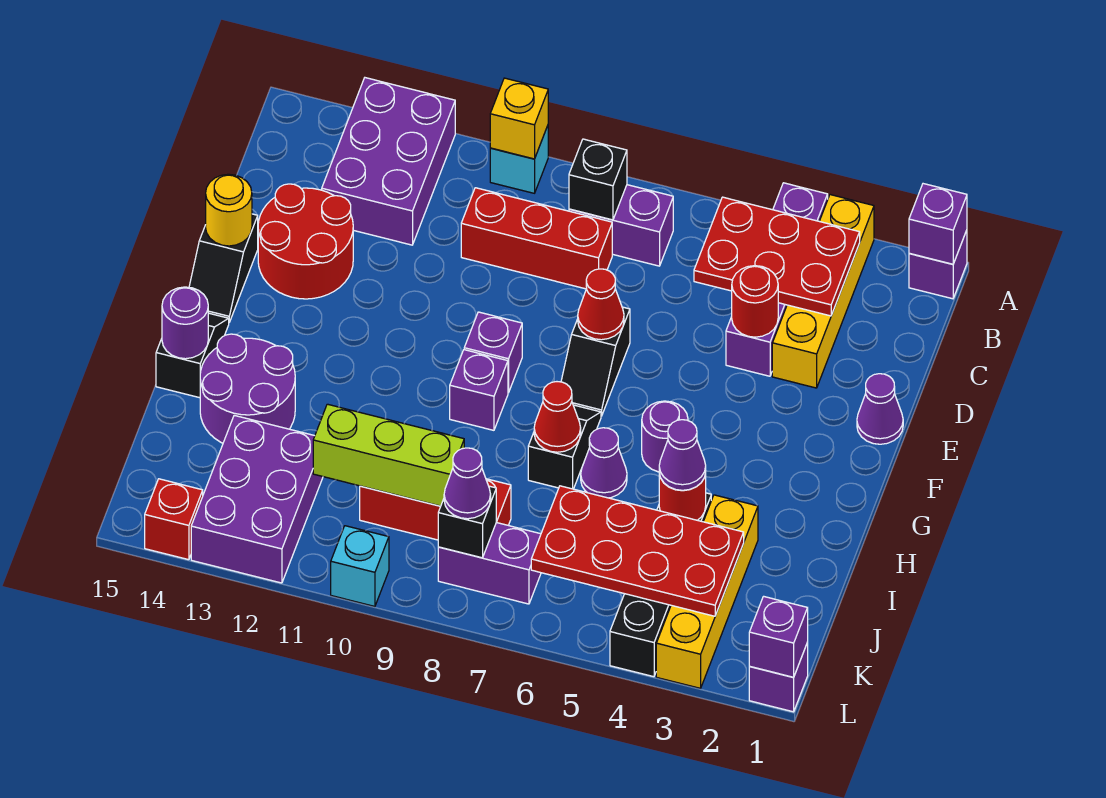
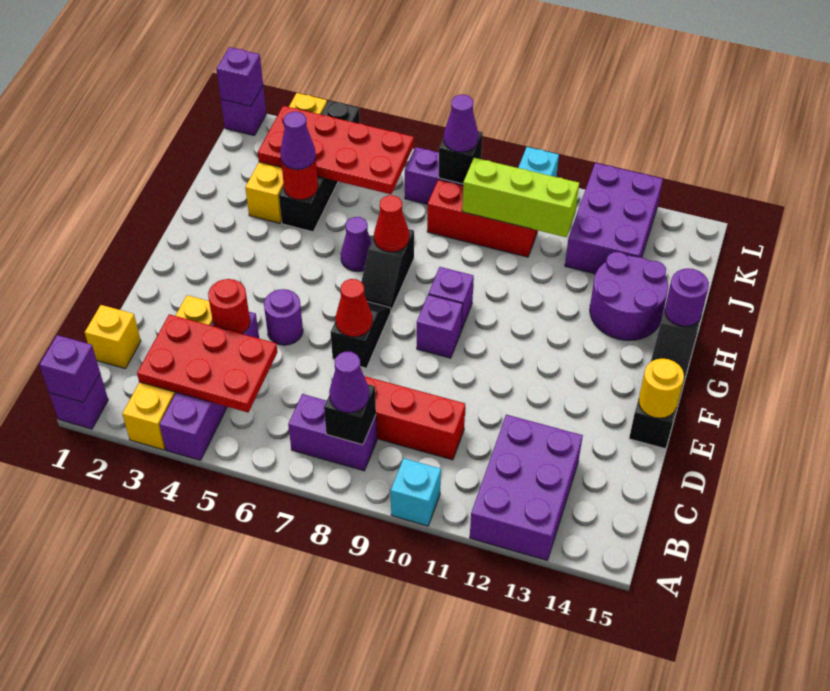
yellow brick A10 level 2 -> yellow brick C1 level 1
red round brick D13:E14 level 1 -> none
purple cone E1 level 1 -> purple cone B8 level 3
purple round brick G5 level 1 -> purple round brick E5 level 1
red brick L14 level 1 -> none

